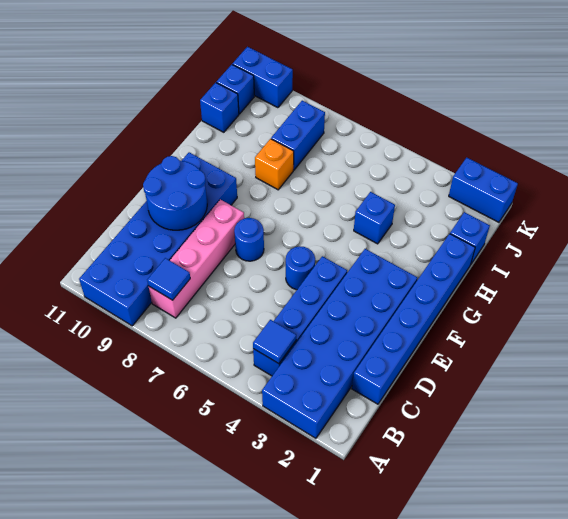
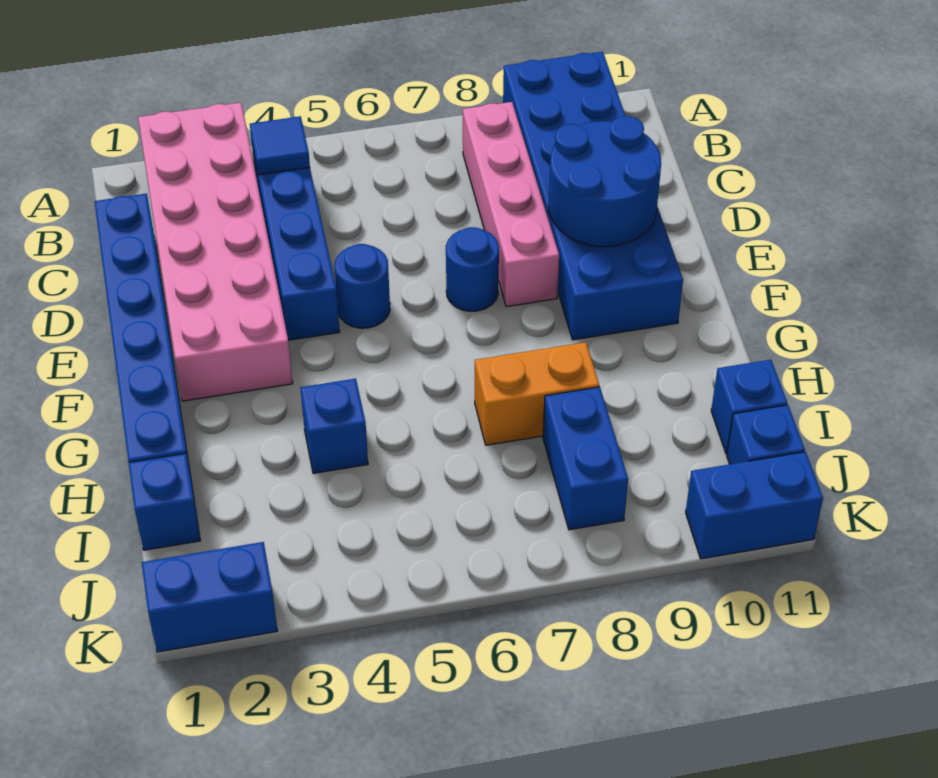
blue brick A2:F3 level 1 -> pink brick A2:F3 level 1
blue tile B8 level 2 -> none
orange brick H8 level 1 -> orange brick H7:H8 level 1

